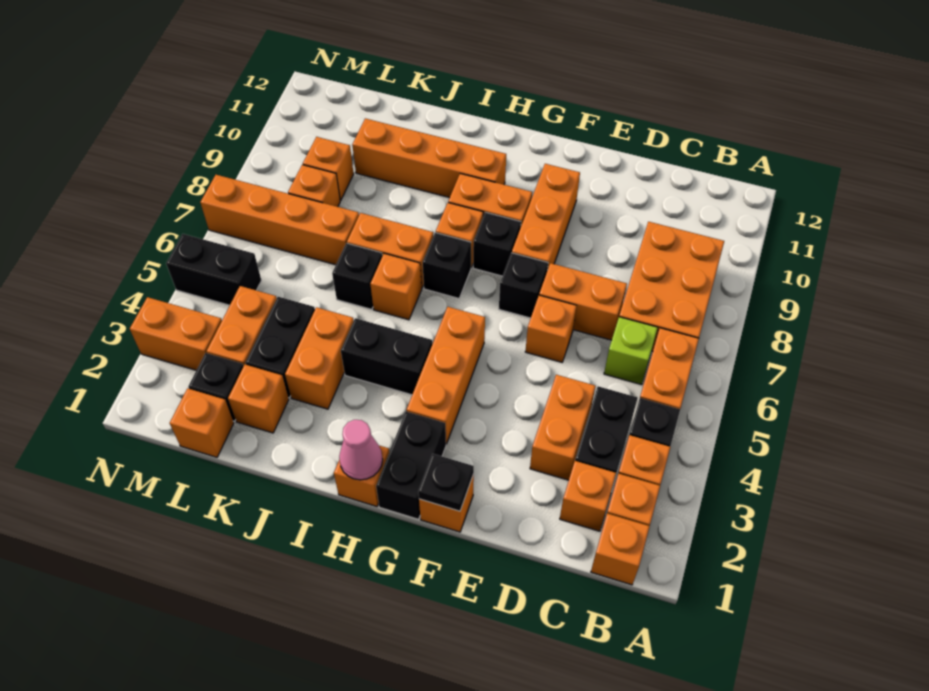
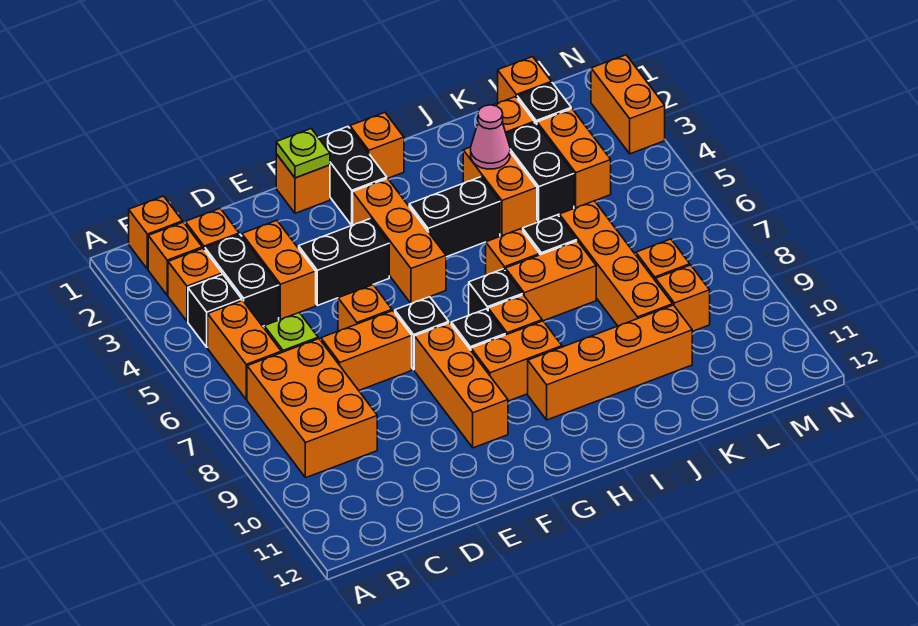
black plate F1 level 2 -> lime plate F1 level 2
pink cone H1 level 2 -> pink cone J3 level 2
orange brick K7:N7 level 1 -> orange brick K6:K9 level 1
orange brick M3:N3 level 1 -> orange brick N2:N3 level 1
black brick M5:N5 level 1 -> black brick E4:F4 level 1

